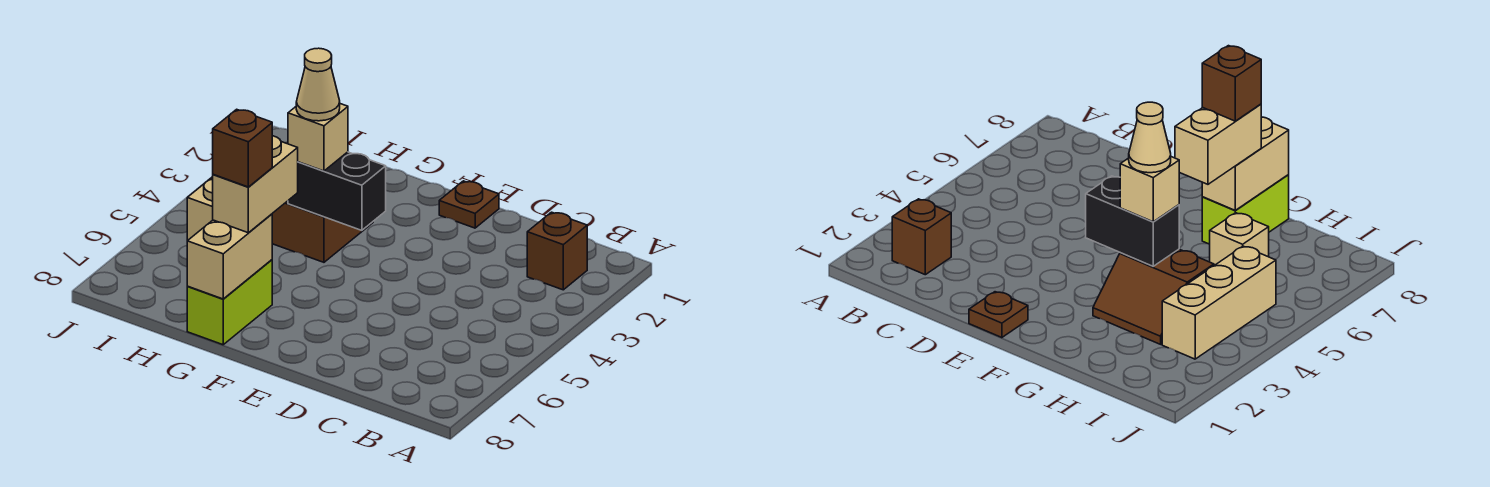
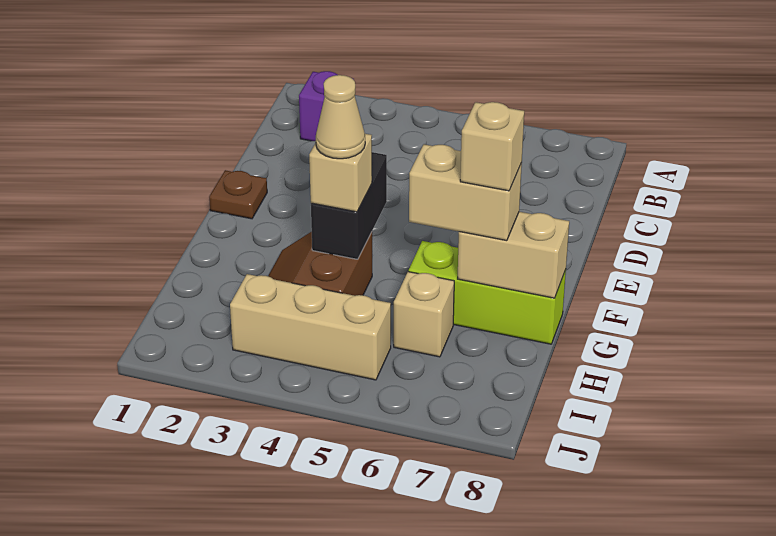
brown brick B2 level 1 -> purple brick B2 level 1
lime brick G7:G8 level 1 -> lime brick G6:G8 level 1
brown brick G7 level 4 -> tan brick G7 level 4

